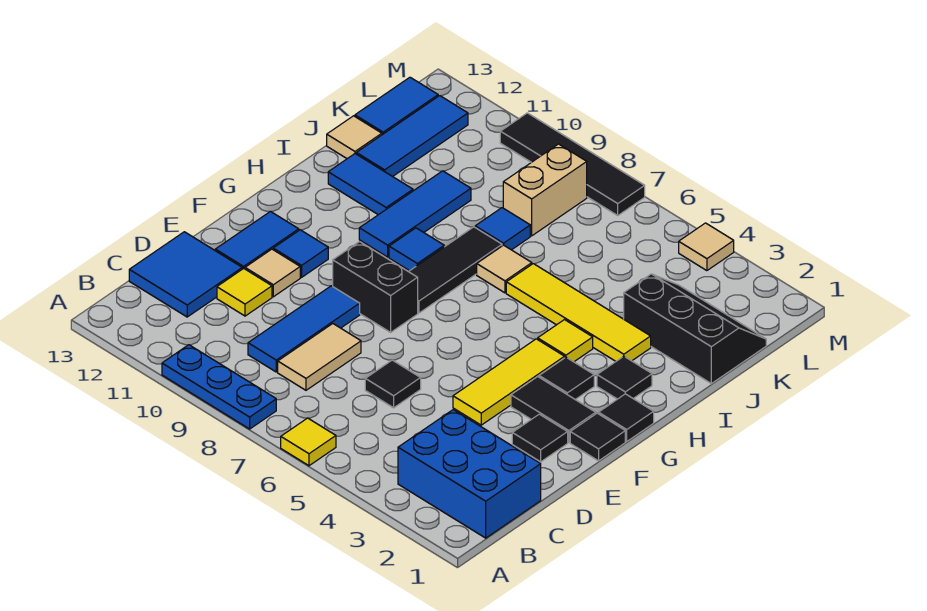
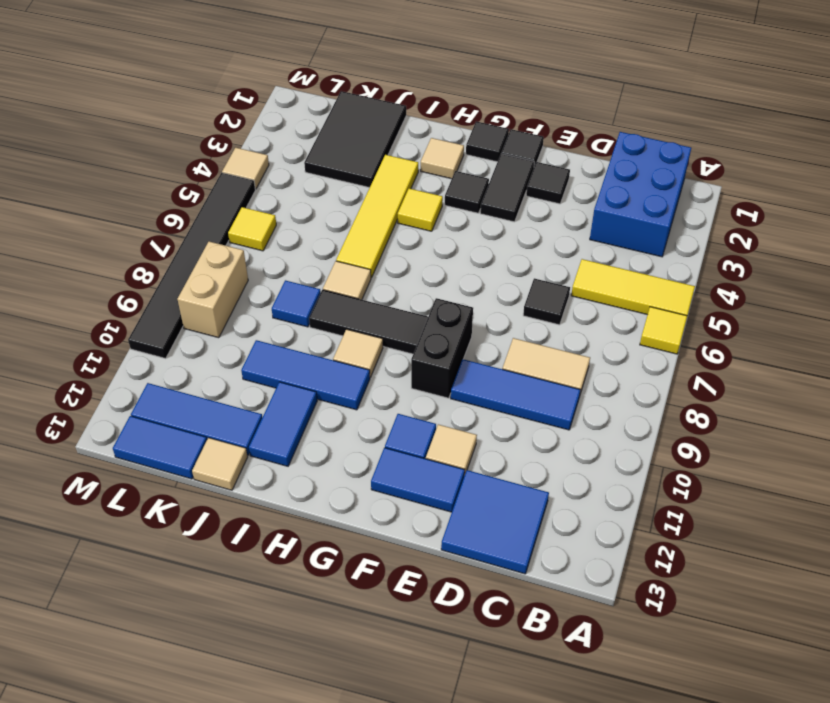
blue plate A8:A10 level 1 -> none
yellow tile D11 level 1 -> yellow tile L6 level 1
yellow tile E4:G4 level 1 -> yellow tile A5:C5 level 1
black tile H2 level 1 -> tan tile H2 level 1
blue tile H9 level 1 -> tan tile H9 level 1
black slope J1:K3 level 1 top J -> black tile J1:K3 level 1
tan brick K8:L8 level 1 -> tan brick L8:L9 level 1
black tile M7:M10 level 1 -> black tile M5:M10 level 1

